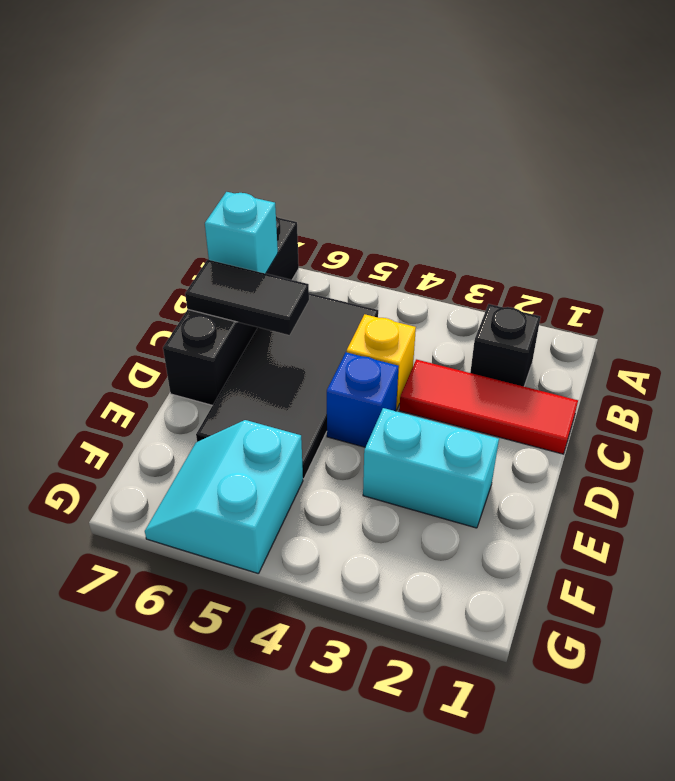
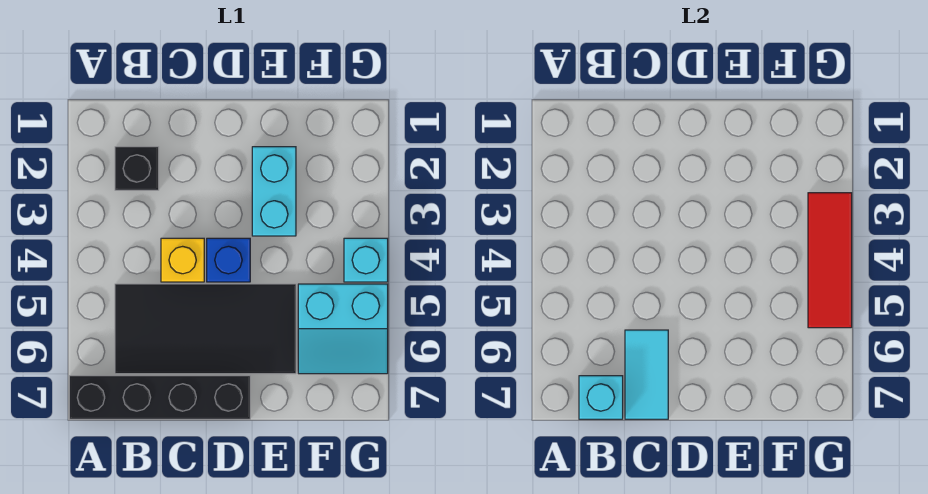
red tile C1:C3 level 1 -> red tile G3:G5 level 2
black tile C6:C7 level 2 -> cyan tile C6:C7 level 2
none -> cyan brick G4 level 1

